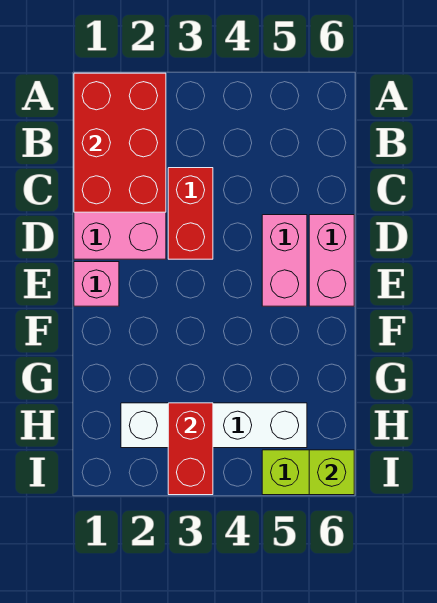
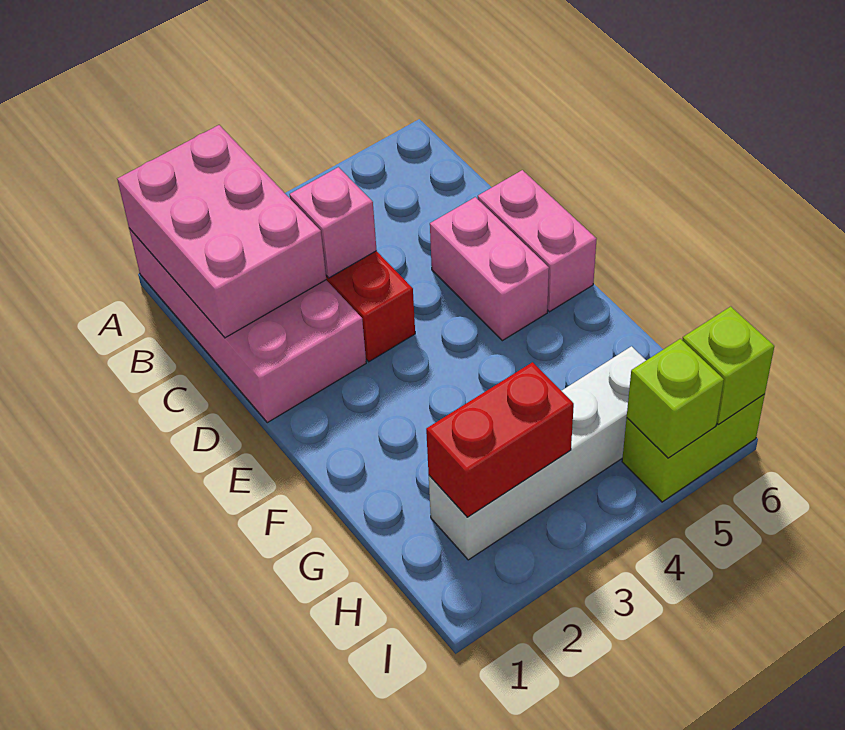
red brick A1:C2 level 2 -> pink brick A1:C2 level 2
pink brick E1 level 1 -> pink brick C3 level 2
red brick H3:I3 level 2 -> red brick H2:H3 level 2
none -> lime brick I5 level 2

